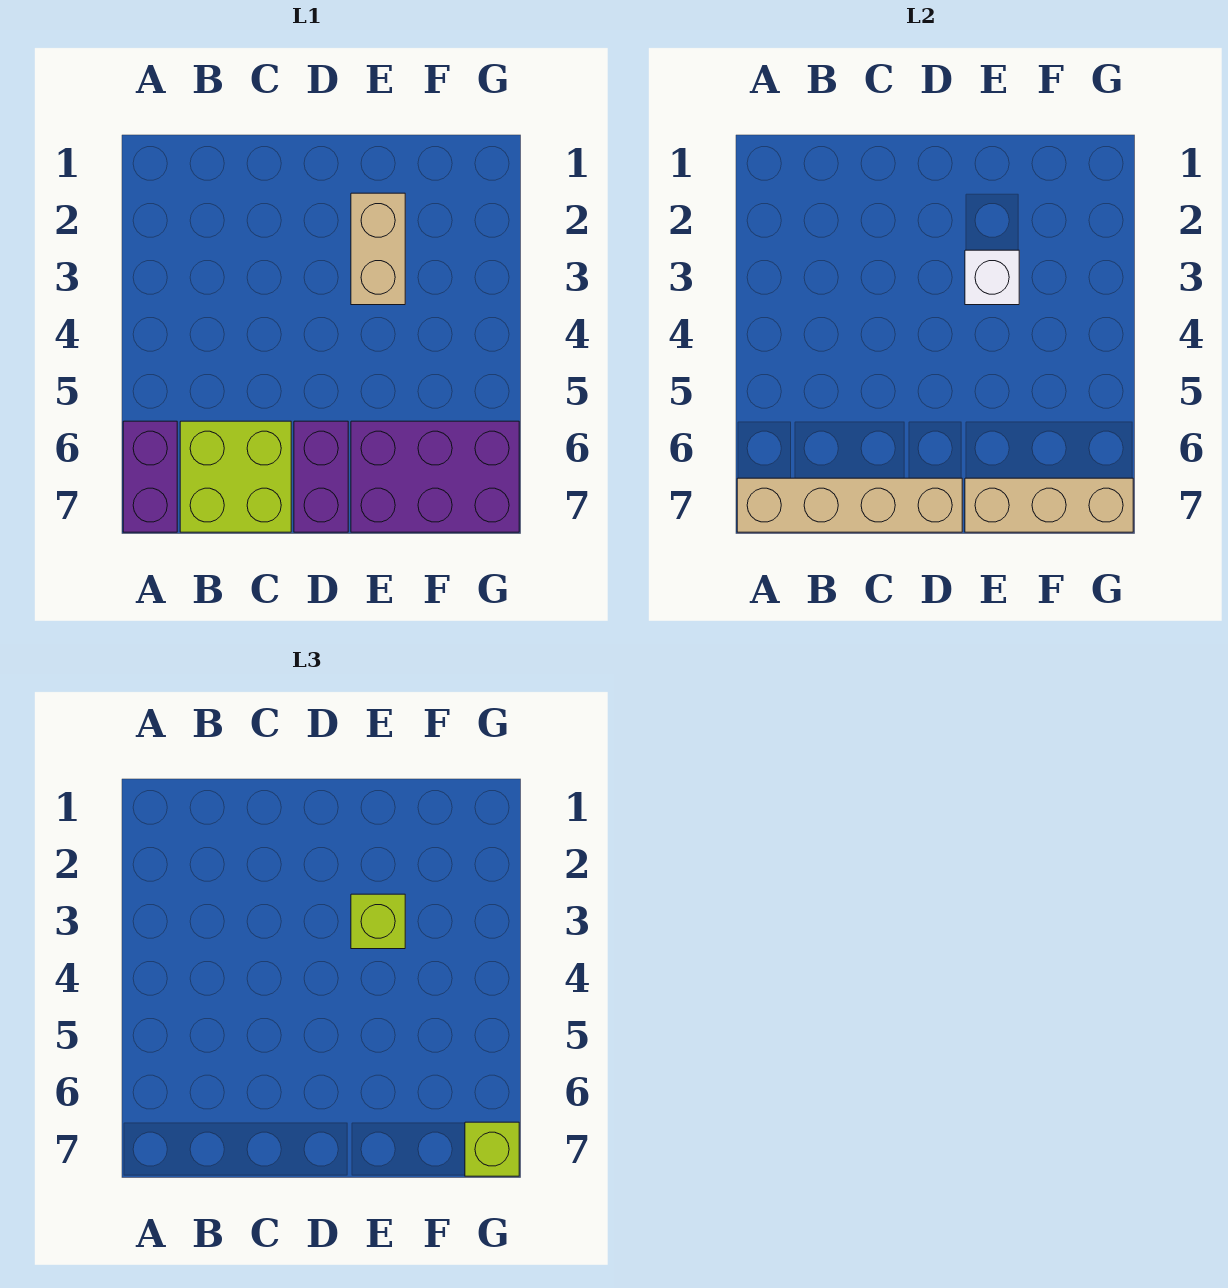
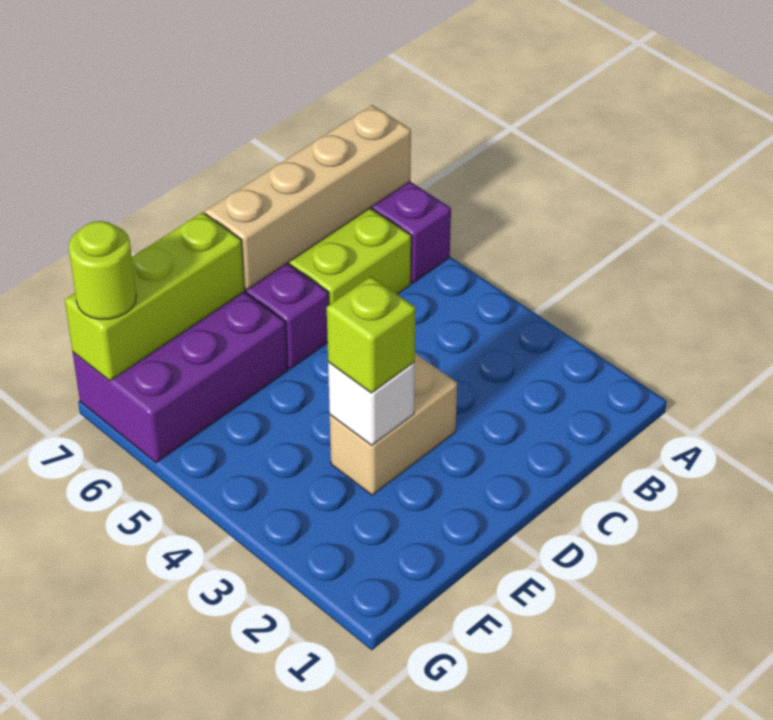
tan brick E2:E3 level 1 -> tan brick D3:E3 level 1
tan brick E7:G7 level 2 -> lime brick E7:G7 level 2
lime brick G7 level 3 -> lime round brick G7 level 3

